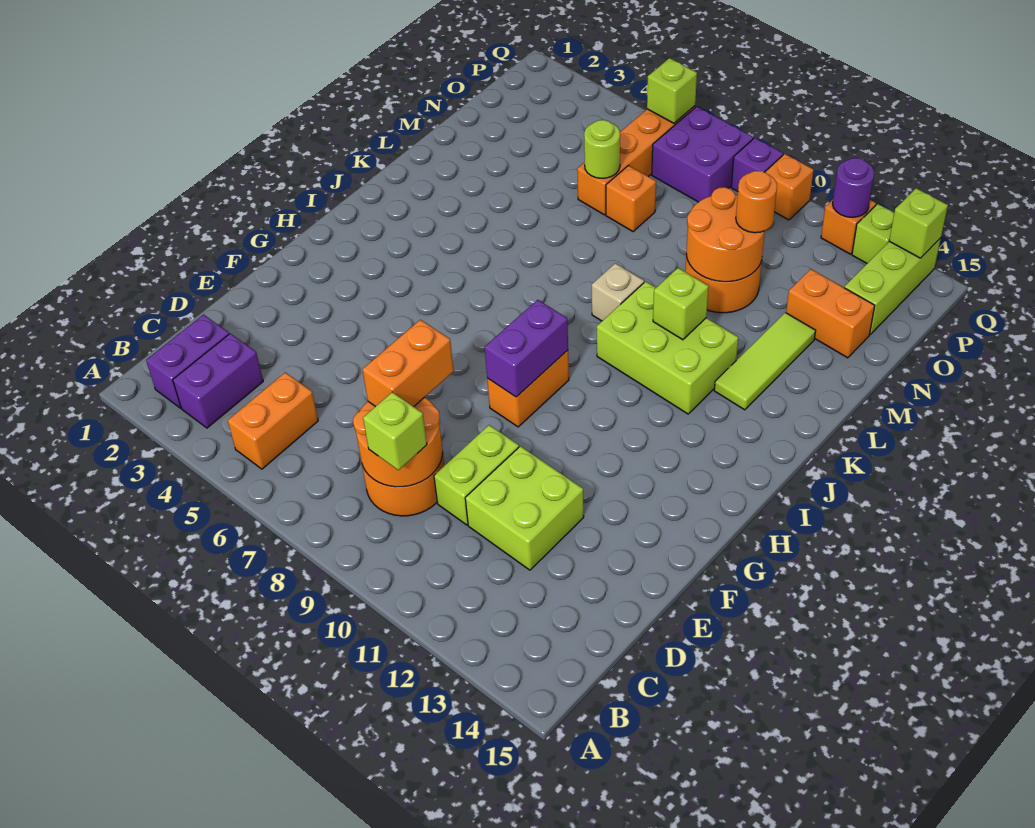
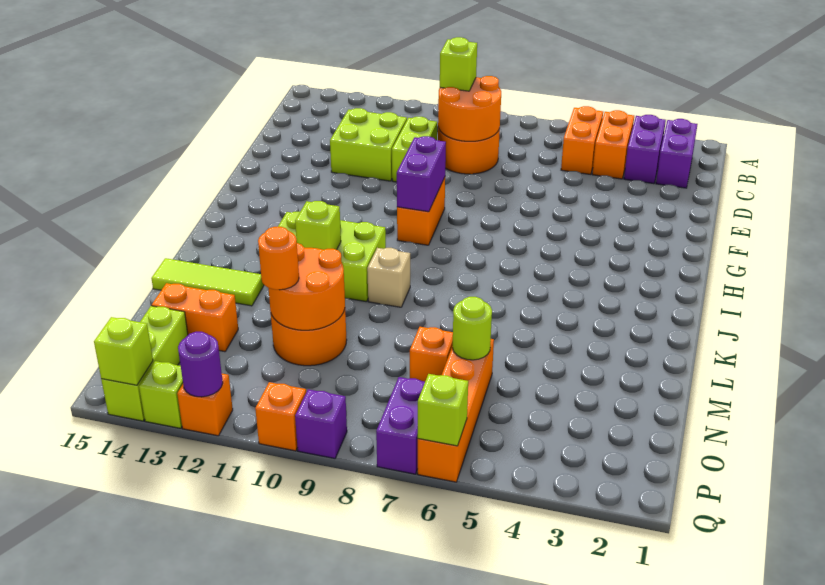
orange brick D8:E8 level 3 -> orange brick B4:C4 level 1
lime tile K13:M13 level 1 -> lime tile L13:L15 level 1
purple brick P7:Q8 level 1 -> purple brick P7:Q7 level 1

